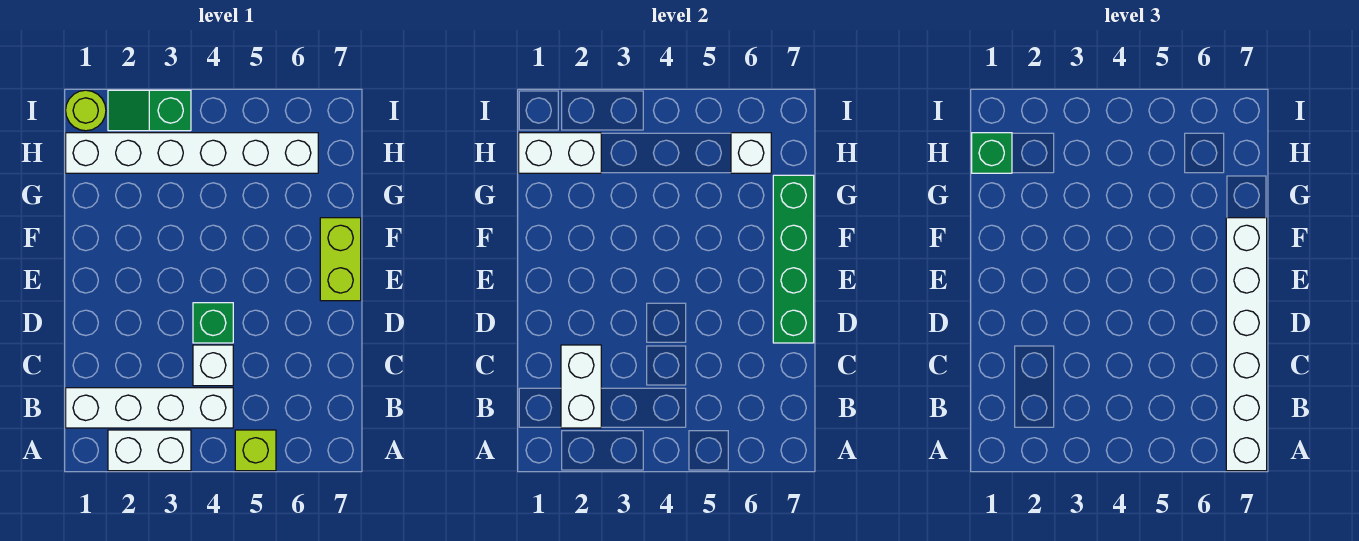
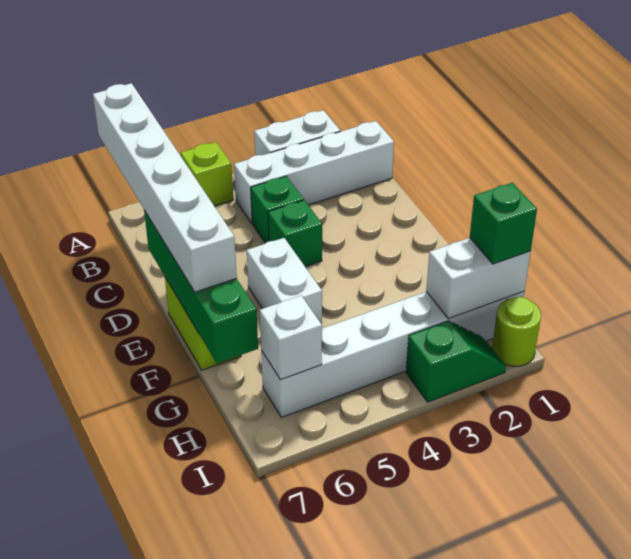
white brick B2:C2 level 2 -> white brick E5:F5 level 1
white brick C4 level 1 -> green brick C4 level 1

